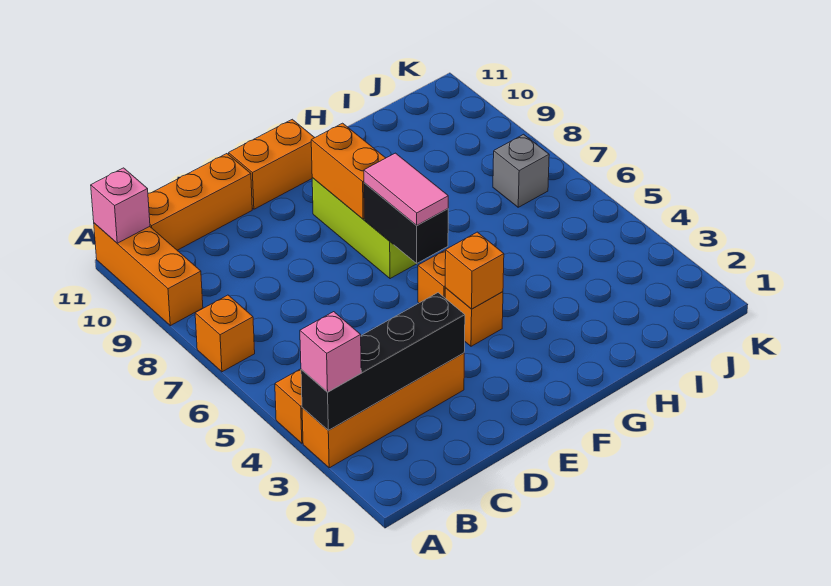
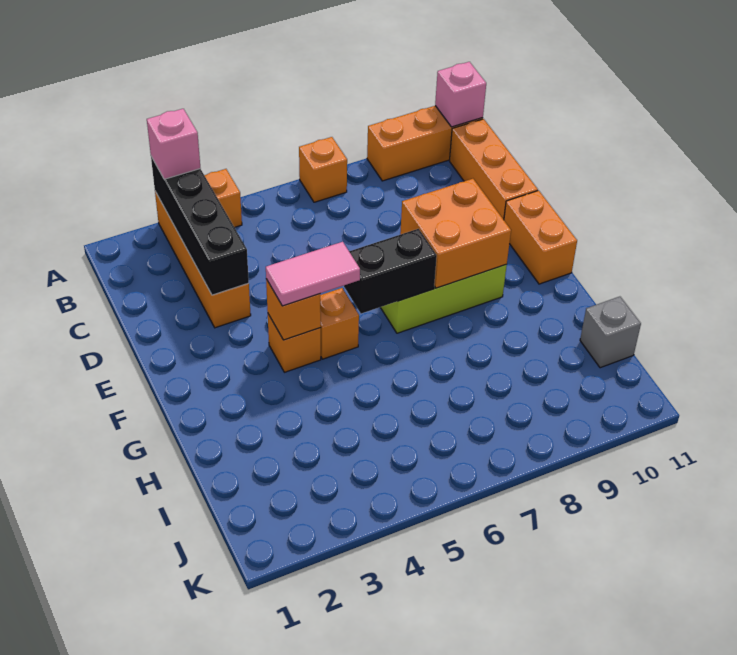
pink tile F6:F7 level 3 -> pink tile F4:F5 level 3
orange brick F8:F9 level 2 -> orange brick E8:F9 level 2
grey brick J7 level 1 -> grey brick I11 level 1

